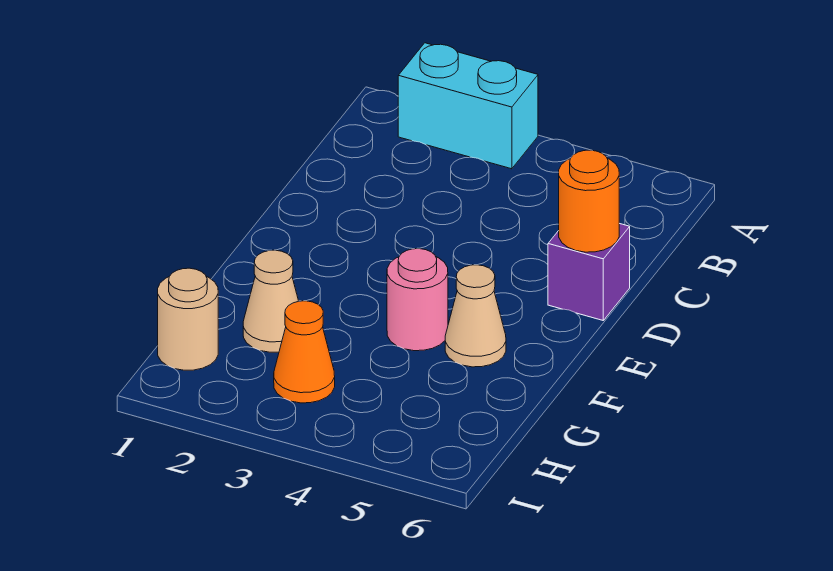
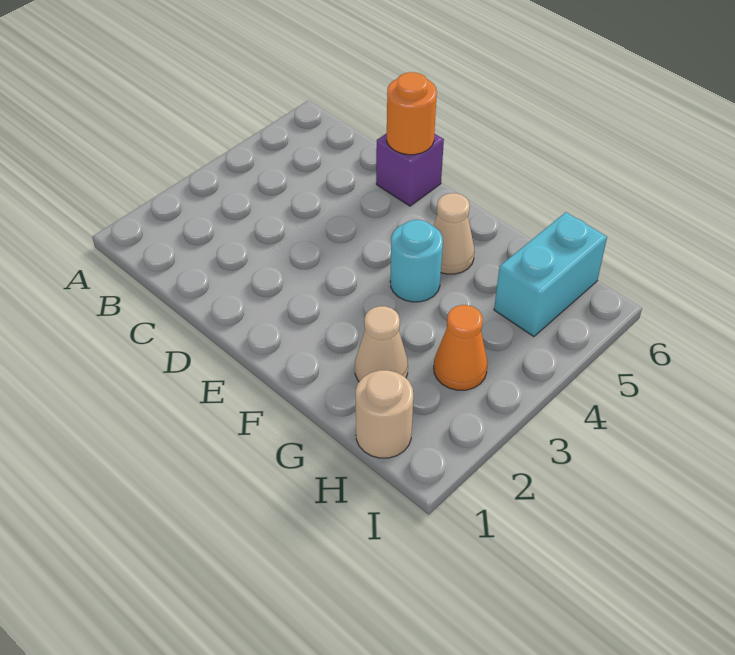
cyan brick A2:A3 level 1 -> cyan brick H5:H6 level 1
pink round brick F4 level 1 -> cyan round brick F4 level 1

